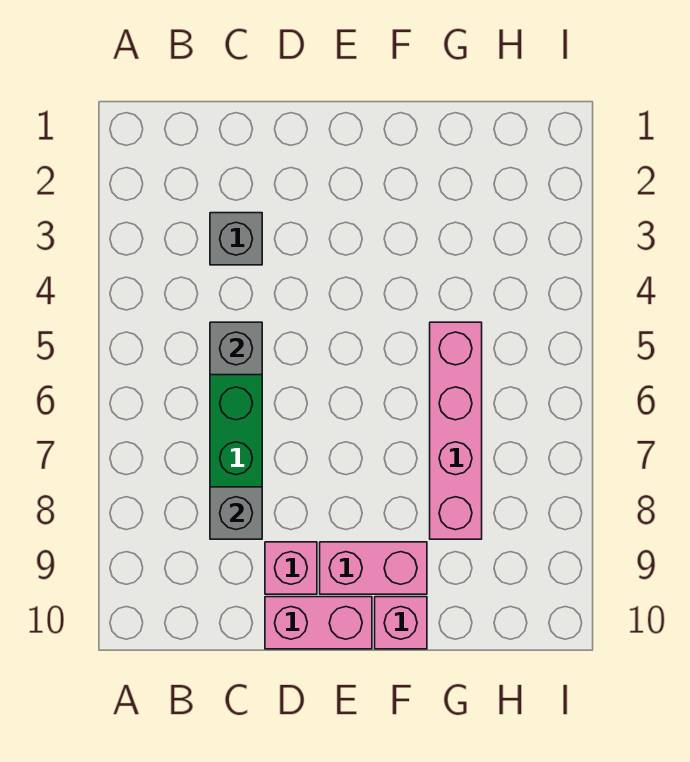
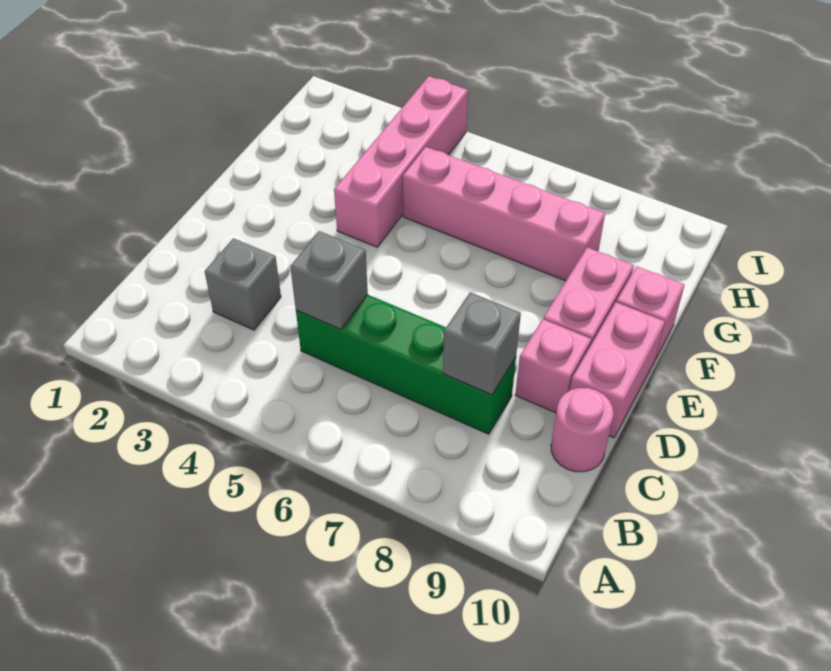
none -> pink round brick C10 level 1
none -> pink brick F4:I4 level 1

